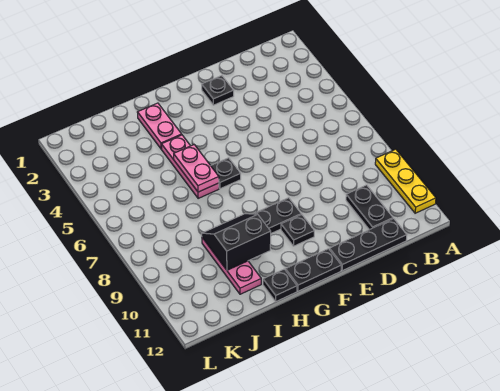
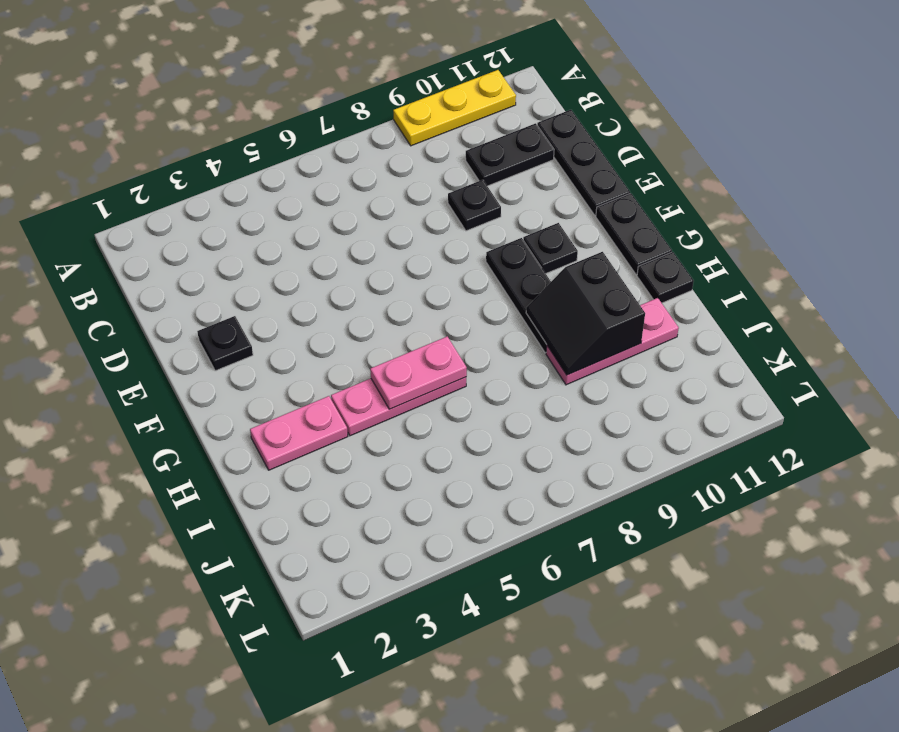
black plate G6 level 1 -> black plate D9 level 1

